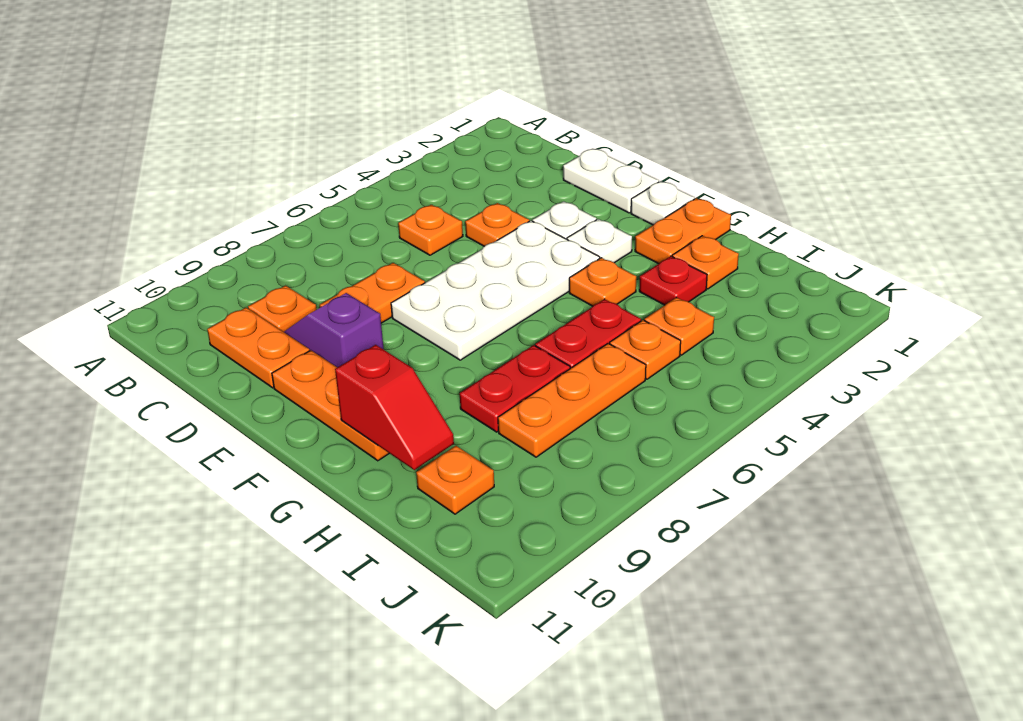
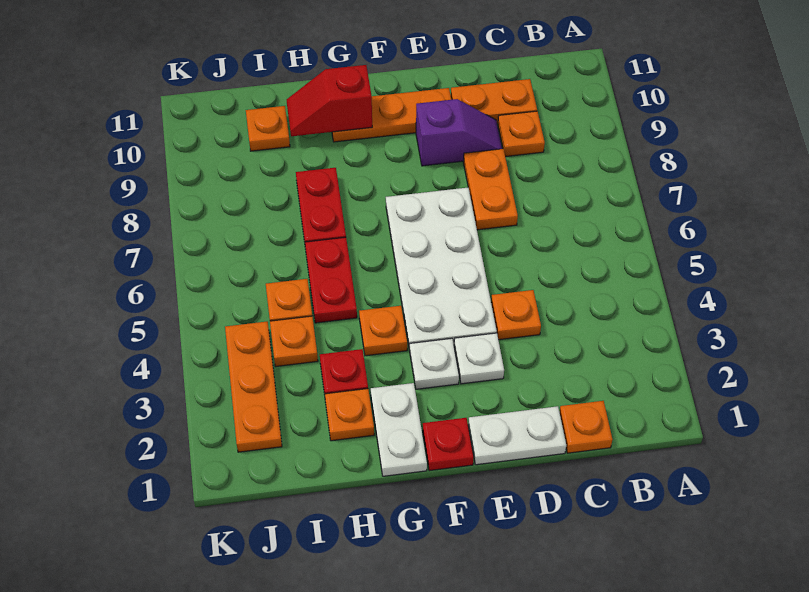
orange plate C5 level 1 -> orange plate C1 level 1
white plate F1 level 1 -> red plate F1 level 1
orange plate G1:G2 level 1 -> white plate G1:G2 level 1
orange plate I6:I8 level 1 -> orange plate J2:J4 level 1

